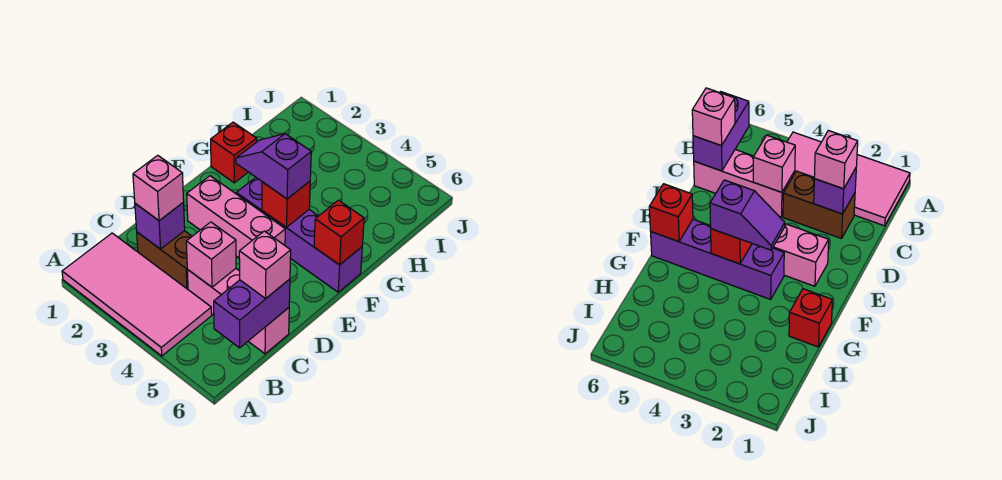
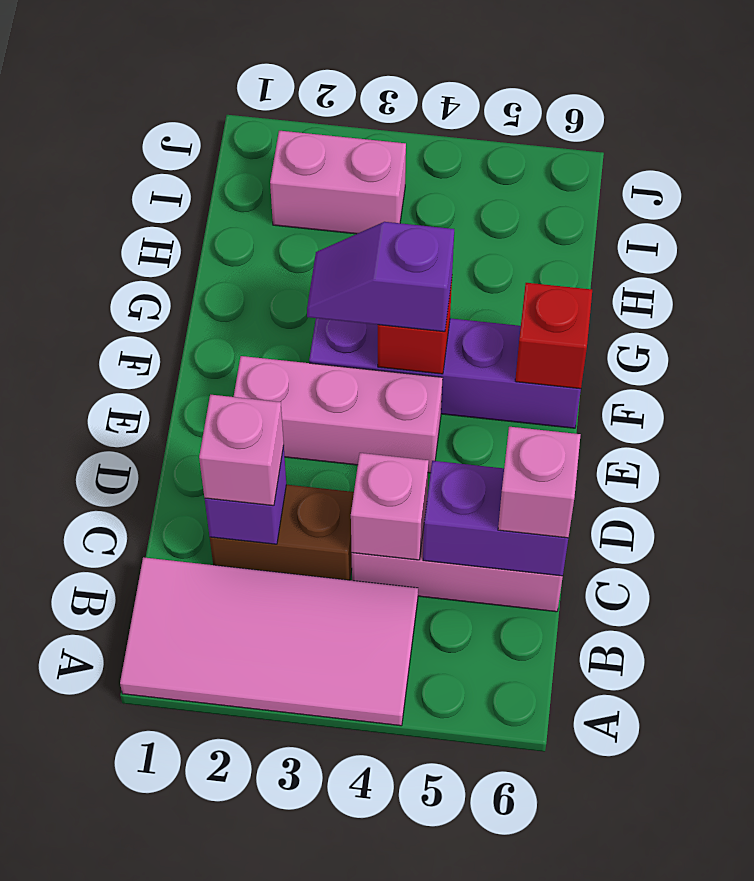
purple brick B6:C6 level 2 -> purple brick C5:C6 level 2
red brick G1 level 1 -> none
none -> pink brick I2:I3 level 1

